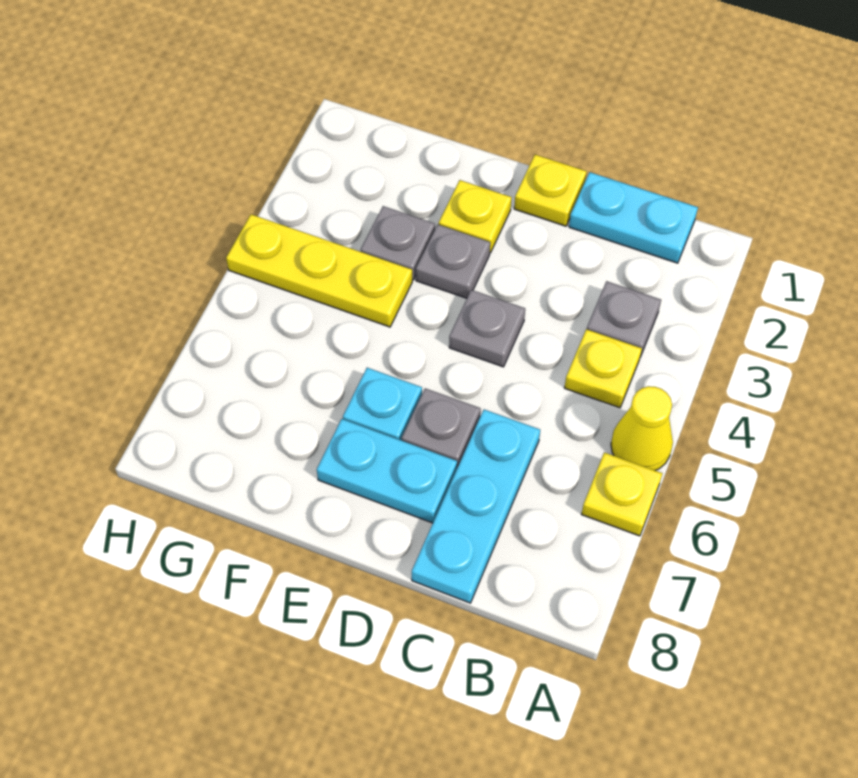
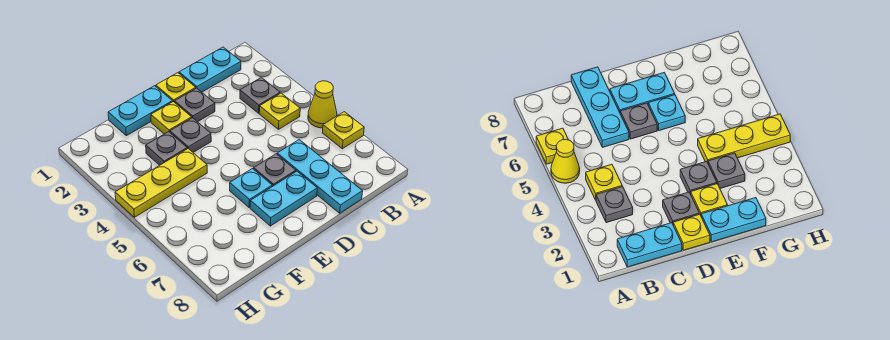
grey plate D4 level 1 -> grey plate D2 level 1
none -> cyan plate E1:F1 level 1

